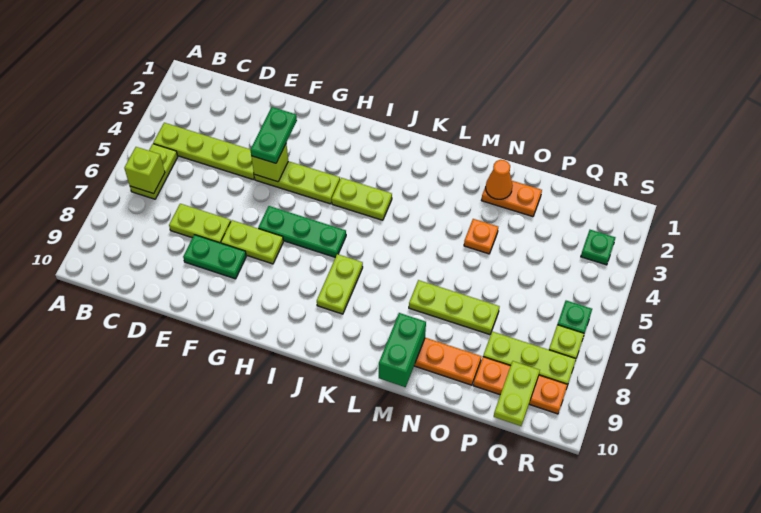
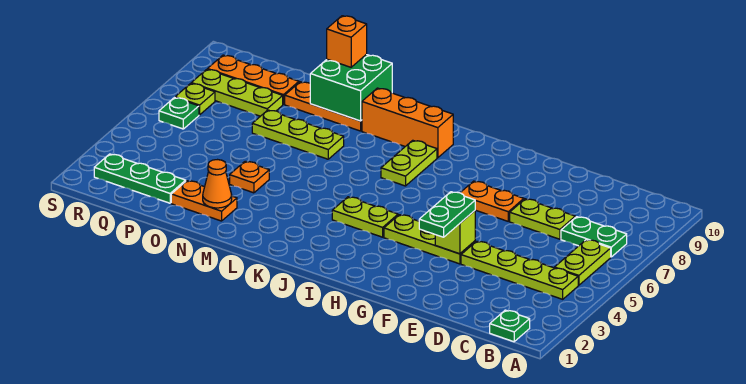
lime brick B6 level 2 -> none
green plate E8:F8 level 1 -> green plate B7:C7 level 1
lime plate F7:G7 level 1 -> orange plate F7:G7 level 1
green plate G6:I6 level 1 -> green plate P2:R2 level 1
none -> orange brick J9:L9 level 1
green brick M9:M10 level 2 -> green brick M9:N10 level 2
none -> orange brick N10 level 3
lime plate Q9:Q10 level 2 -> none
green plate R3 level 1 -> green plate B1 level 1

